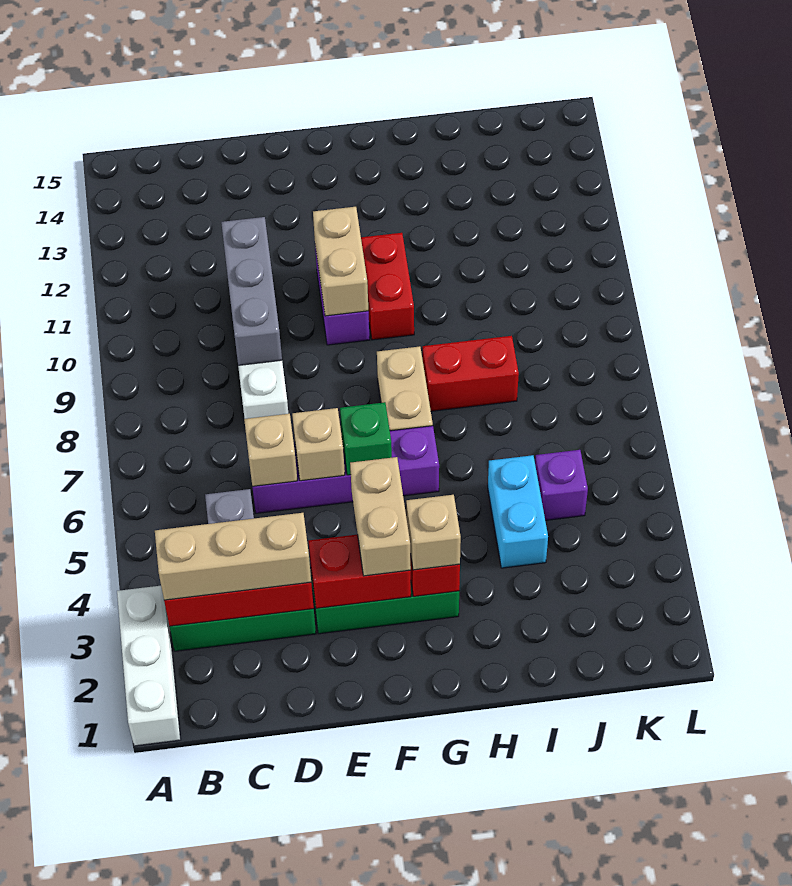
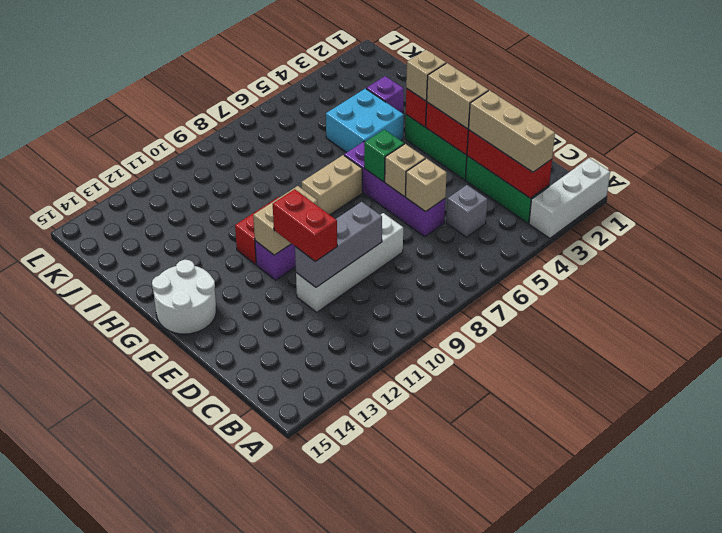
tan brick F3:F4 level 3 -> tan brick E3:F3 level 3
none -> white round brick F14:G15 level 1
red brick H8:I8 level 1 -> red brick D11:E11 level 3
cyan brick I4:I5 level 1 -> cyan brick H4:I5 level 1
purple brick J5 level 1 -> purple brick I3 level 1

